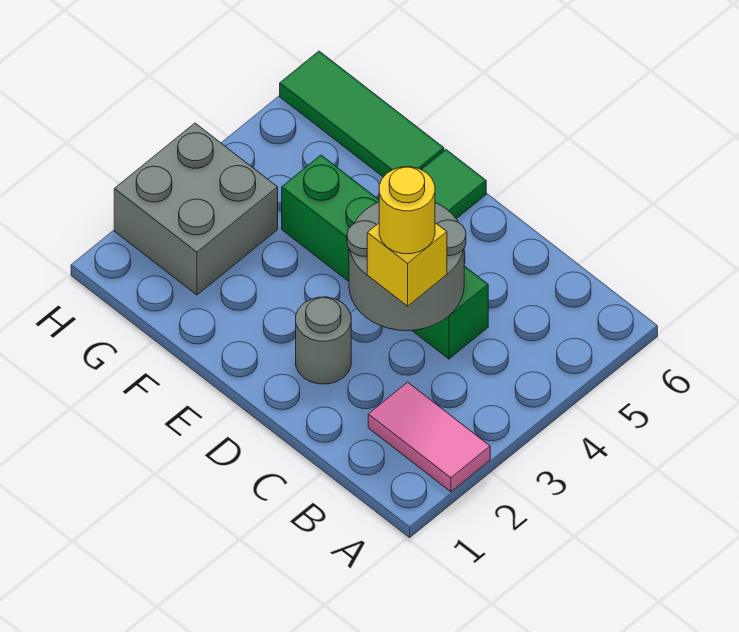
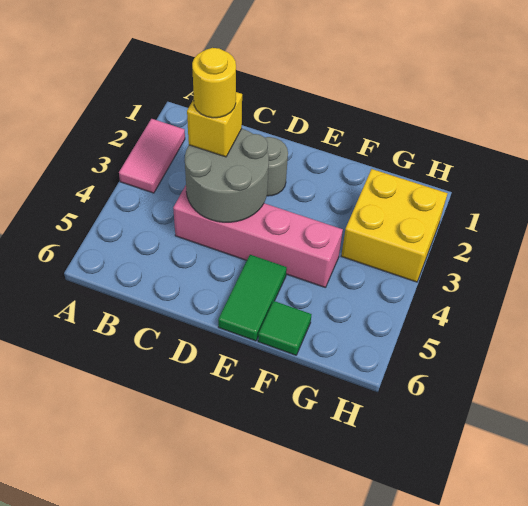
pink tile A2:B2 level 1 -> pink tile A2:A3 level 1
green brick C4:F4 level 1 -> pink brick C4:F4 level 1
green tile F6:H6 level 1 -> green tile F6 level 1
grey brick G2:H3 level 1 -> yellow brick G2:H3 level 1

